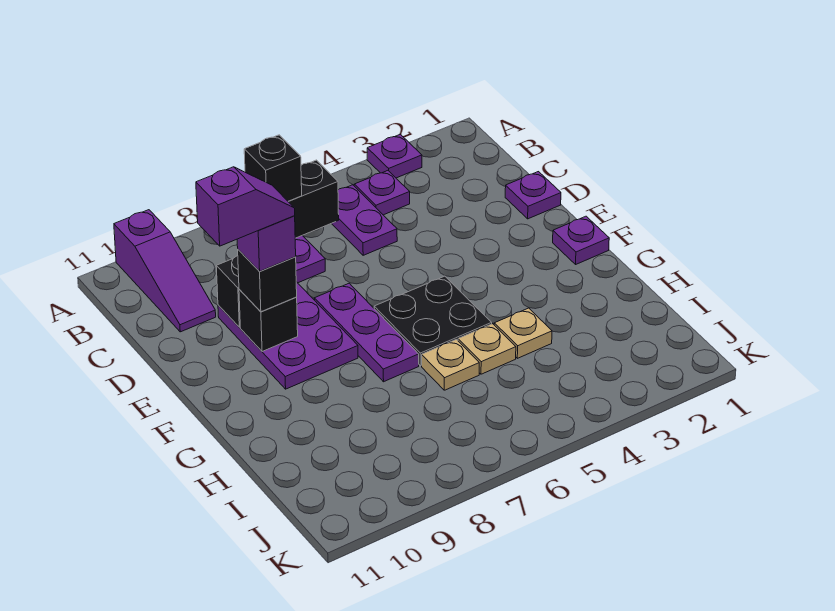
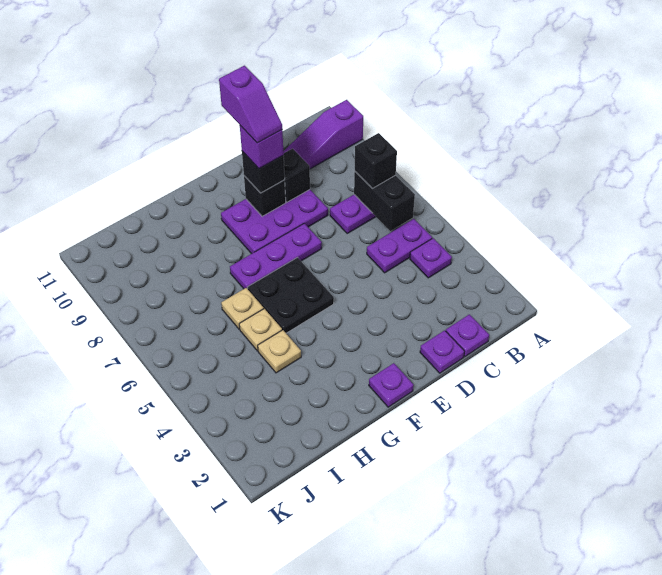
purple plate A3 level 1 -> purple plate C1 level 1

